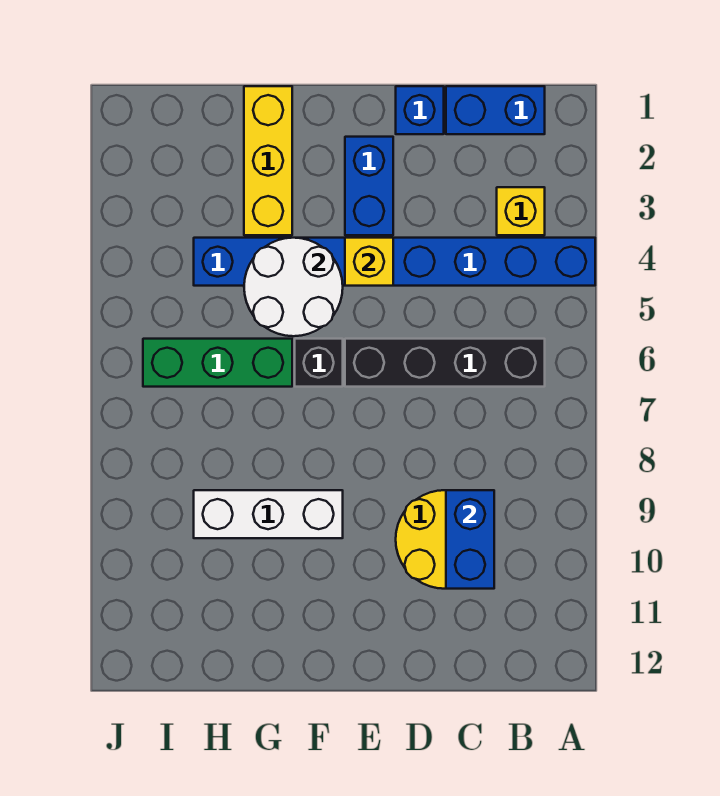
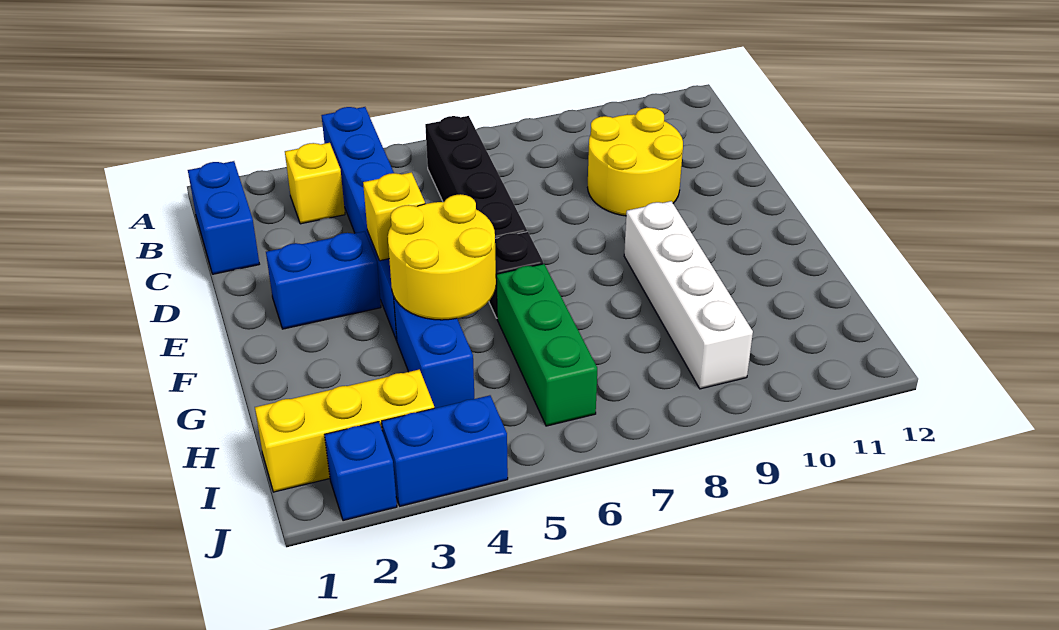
blue brick C9:C10 level 2 -> blue brick J3:J4 level 1
blue brick D1 level 1 -> blue brick J2 level 1
white round brick F4:G5 level 2 -> yellow round brick F4:G5 level 2
white brick F9:H9 level 1 -> white brick F9:I9 level 1
yellow brick G1:G3 level 1 -> yellow brick I1:I3 level 1

